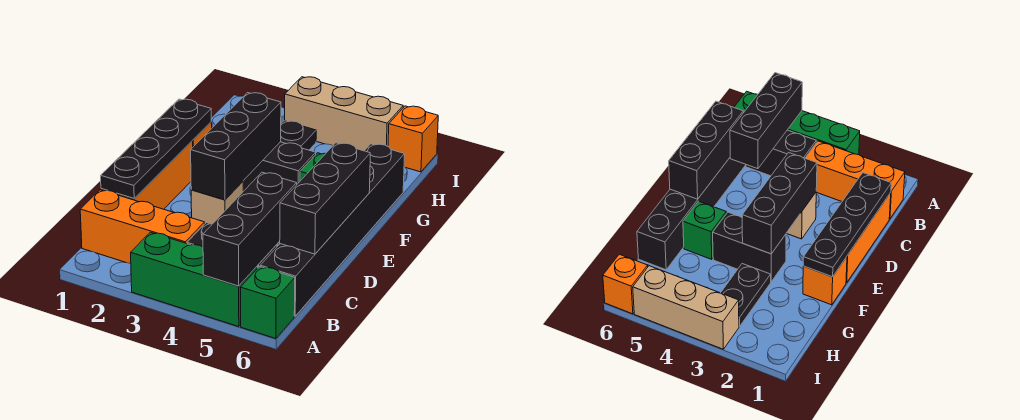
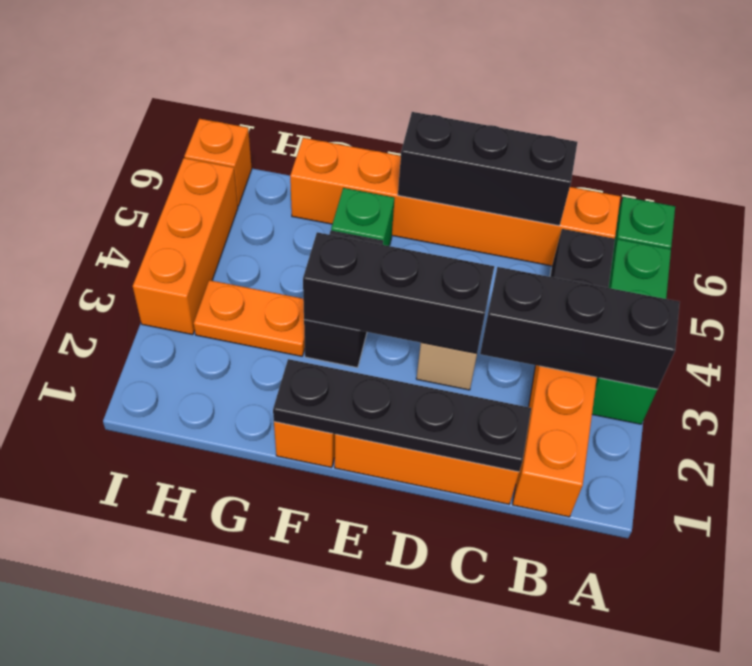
black brick A5:C5 level 2 -> black brick A3:C3 level 2
black brick B6:G6 level 1 -> orange brick B6:G6 level 1
black plate G3:H3 level 1 -> orange plate G3:H3 level 1
tan brick I3:I5 level 1 -> orange brick I3:I5 level 1

